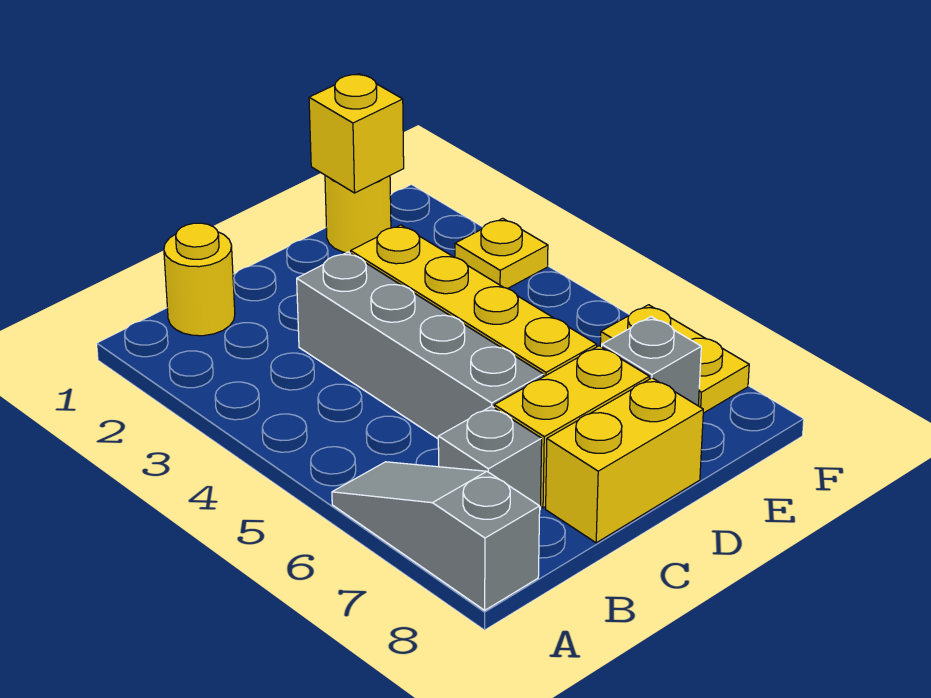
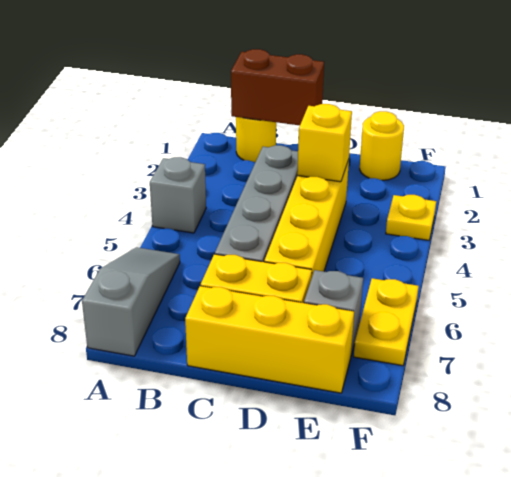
none -> brown brick B1:C1 level 2
grey brick B7 level 1 -> grey brick A4 level 1
yellow brick C8:D8 level 1 -> yellow brick C8:E8 level 1
yellow brick E1 level 2 -> yellow brick D3 level 2

